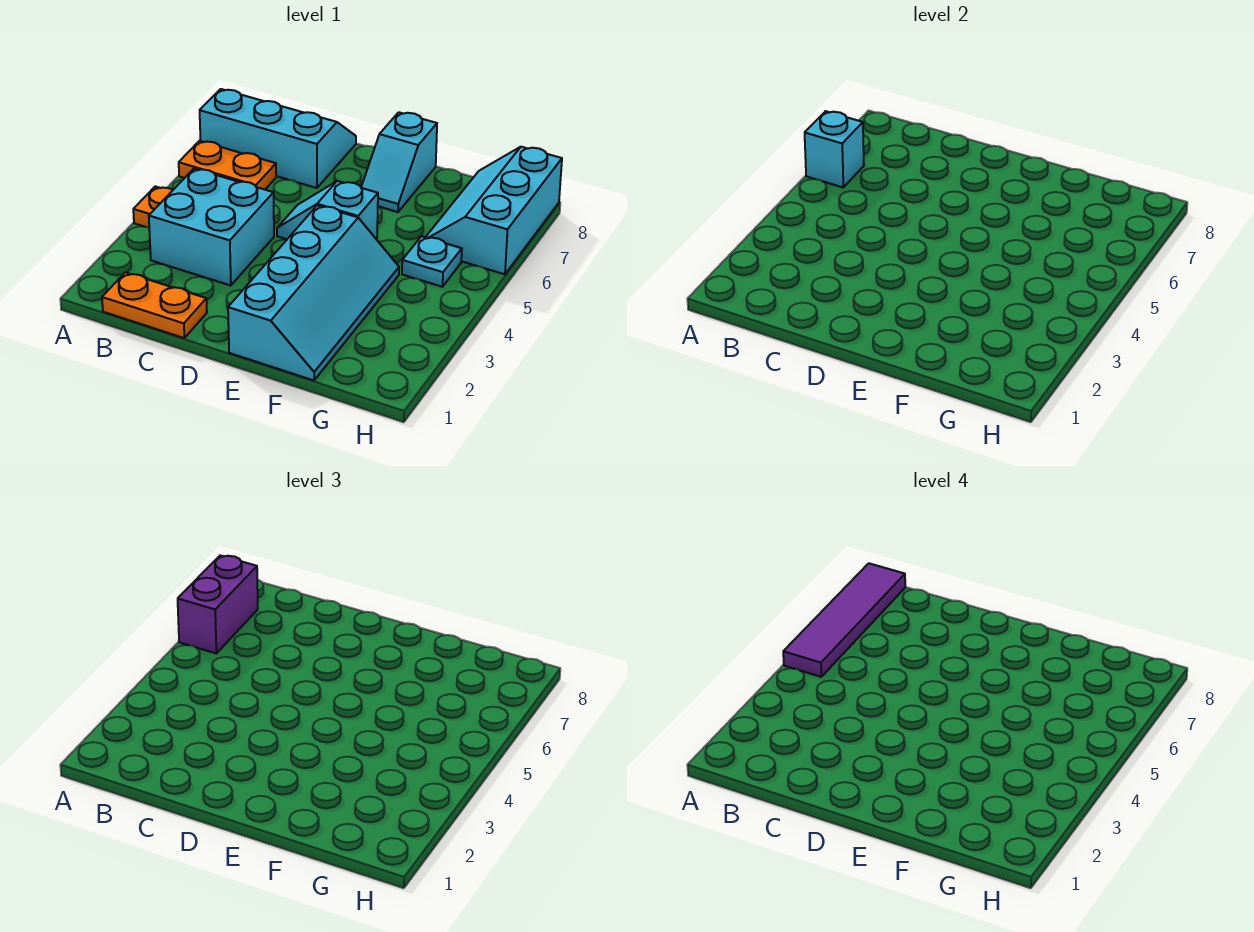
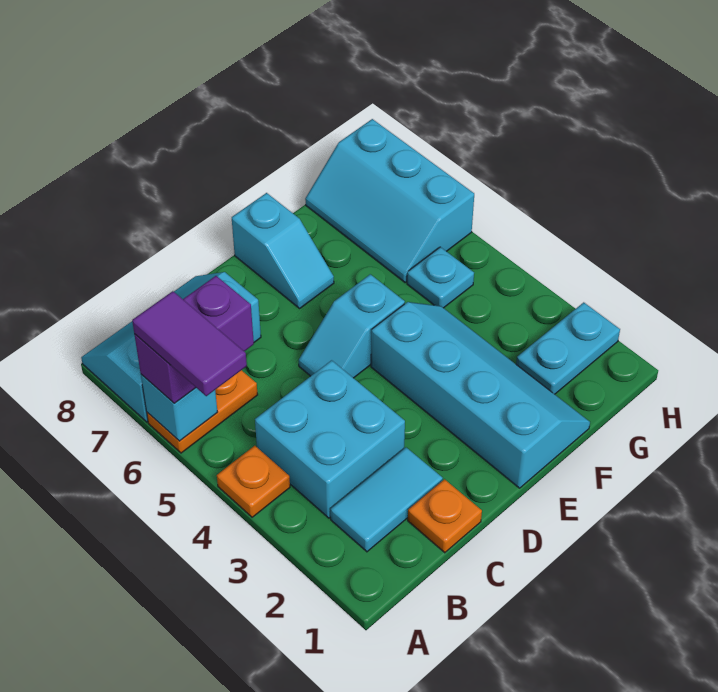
purple tile A5:A8 level 4 -> purple tile A5:A6 level 4
purple brick A6:A7 level 3 -> purple brick A6:B6 level 3
orange plate B1:C1 level 1 -> orange plate C1 level 1
none -> cyan tile B2:C2 level 1
none -> cyan plate G2:H2 level 1

